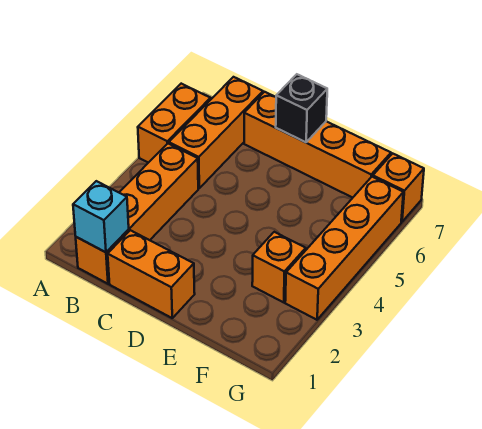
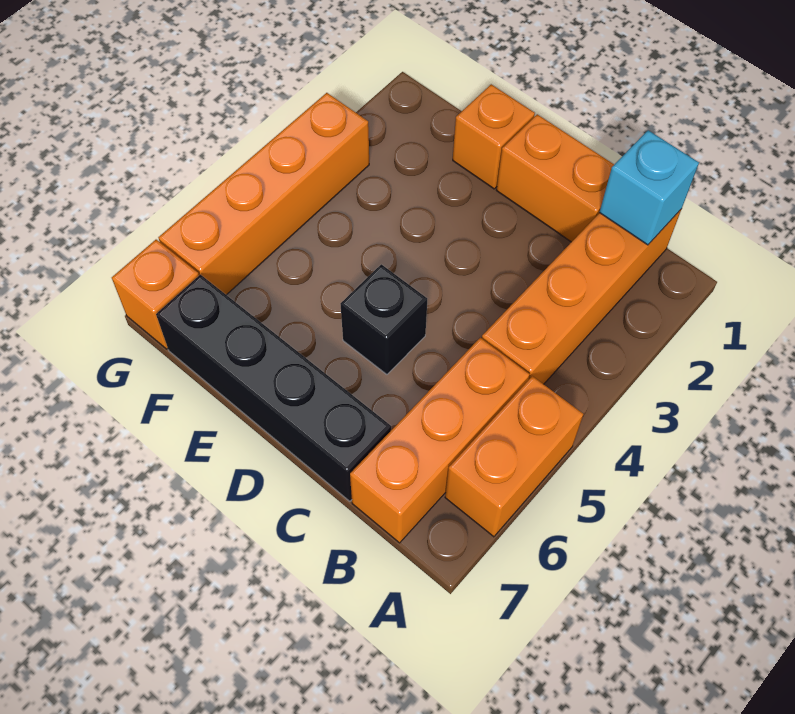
orange brick C7:F7 level 1 -> black brick C7:F7 level 1
black brick D7 level 2 -> black brick D5 level 1
orange brick F3 level 1 -> orange brick E1 level 1

